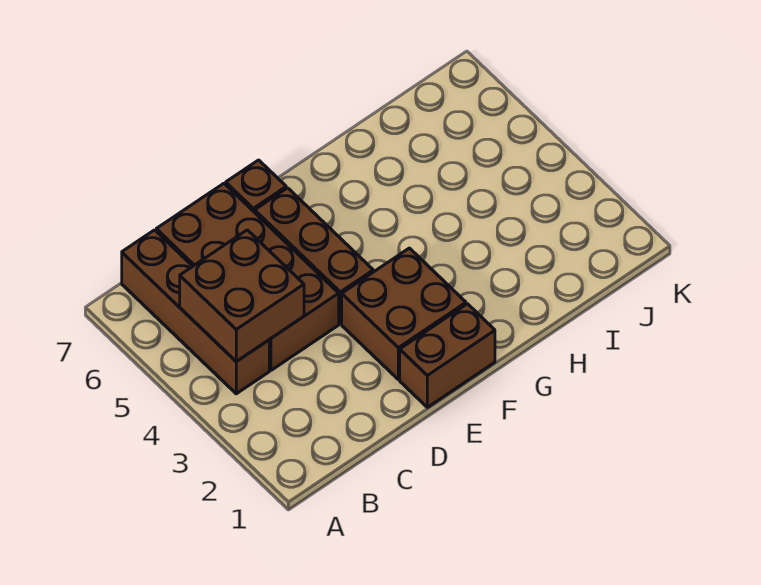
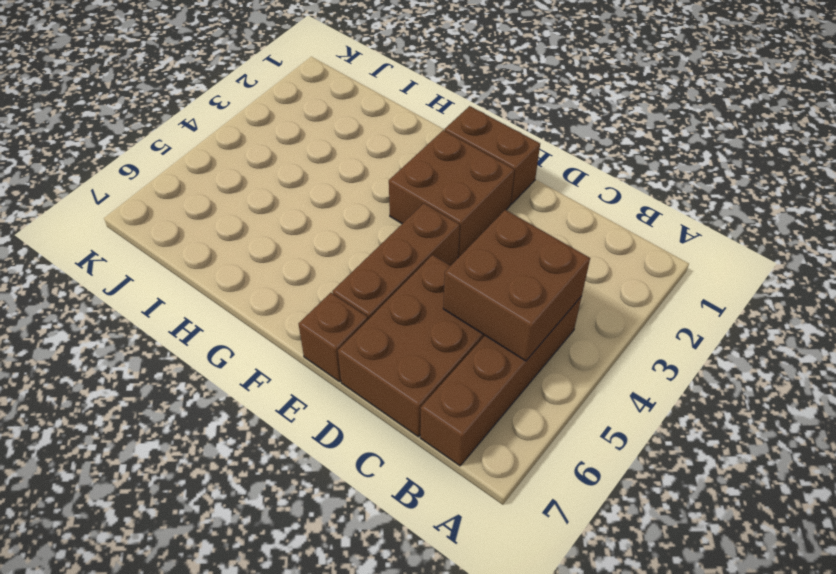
brown brick C4:D7 level 1 -> brown brick C5:D7 level 1

